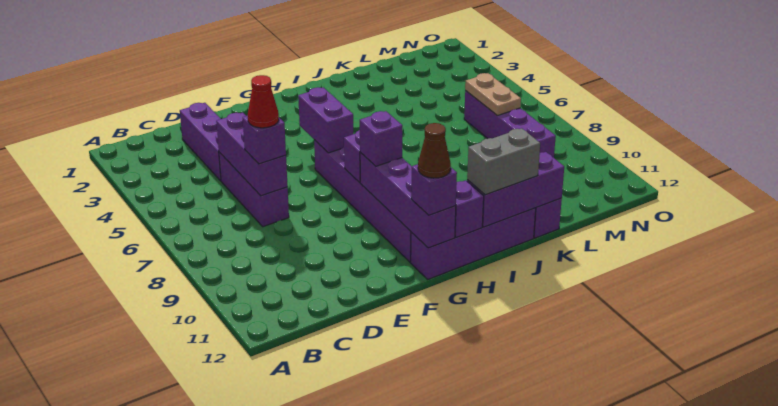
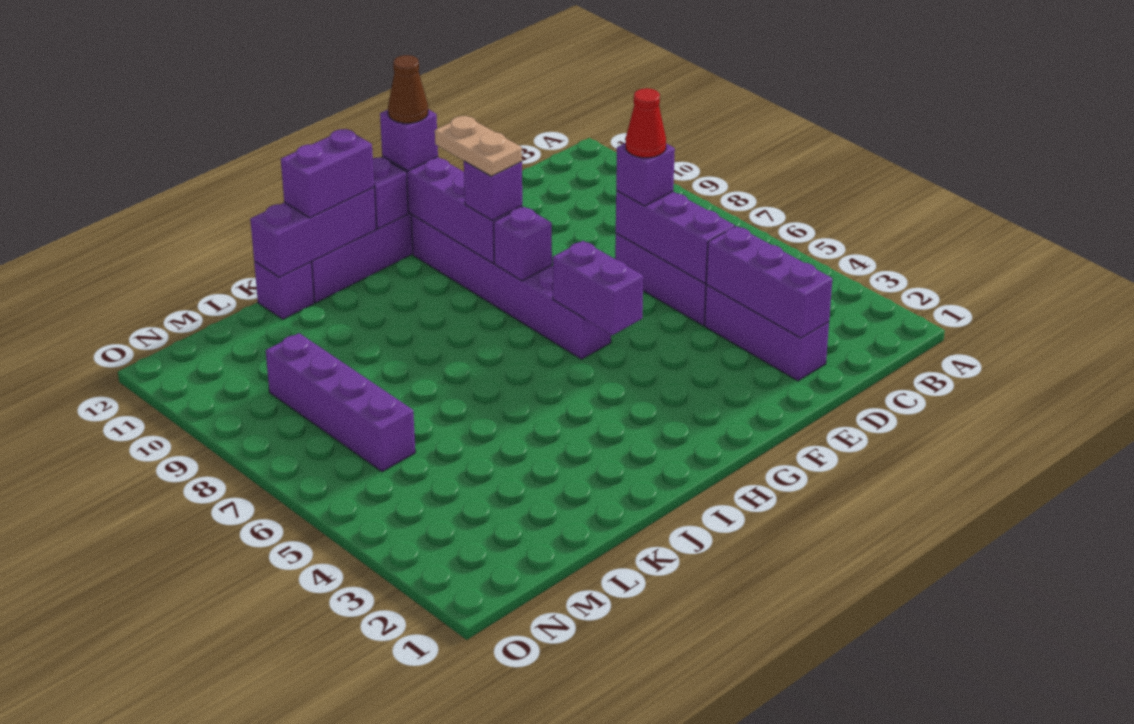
none -> purple brick D2:D4 level 2
grey brick I12:J12 level 3 -> purple brick I12:J12 level 3
tan plate M6:M7 level 2 -> tan plate G9:G10 level 4

